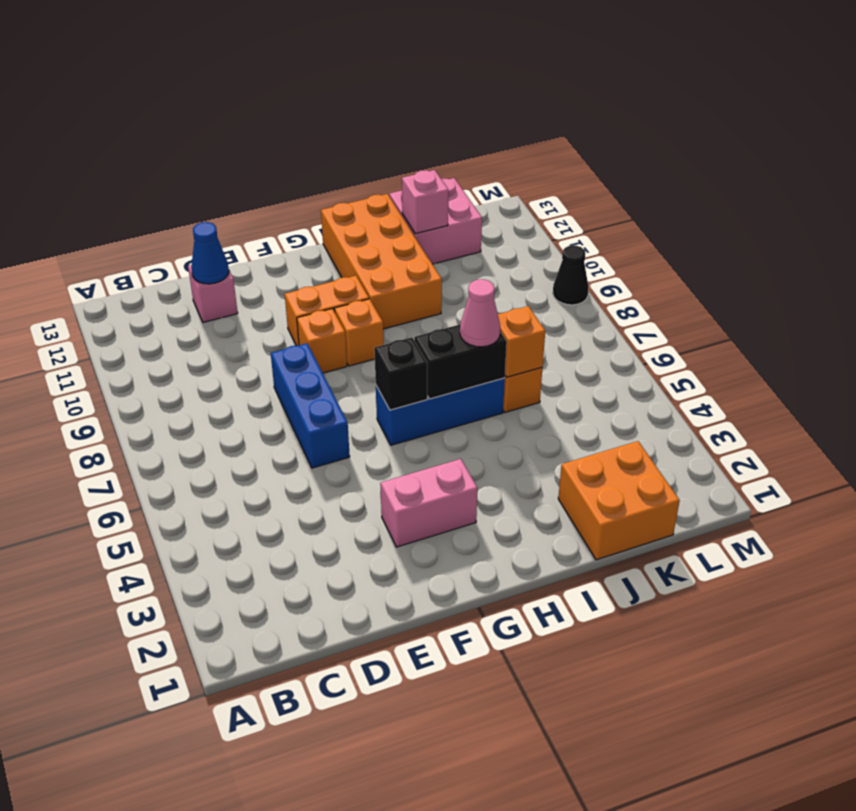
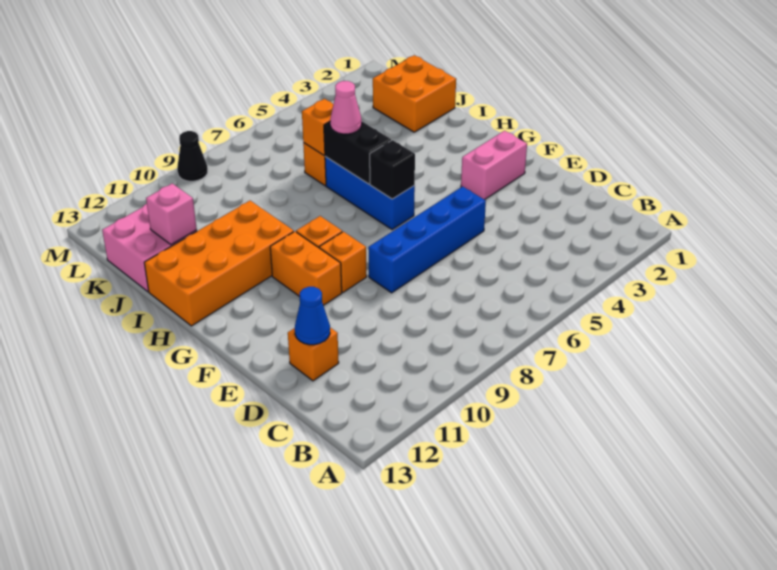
pink brick D12 level 1 -> orange brick D12 level 1
blue brick E6:E8 level 1 -> blue brick E5:E8 level 1
pink brick F3:G3 level 1 -> pink brick F2:F3 level 1

